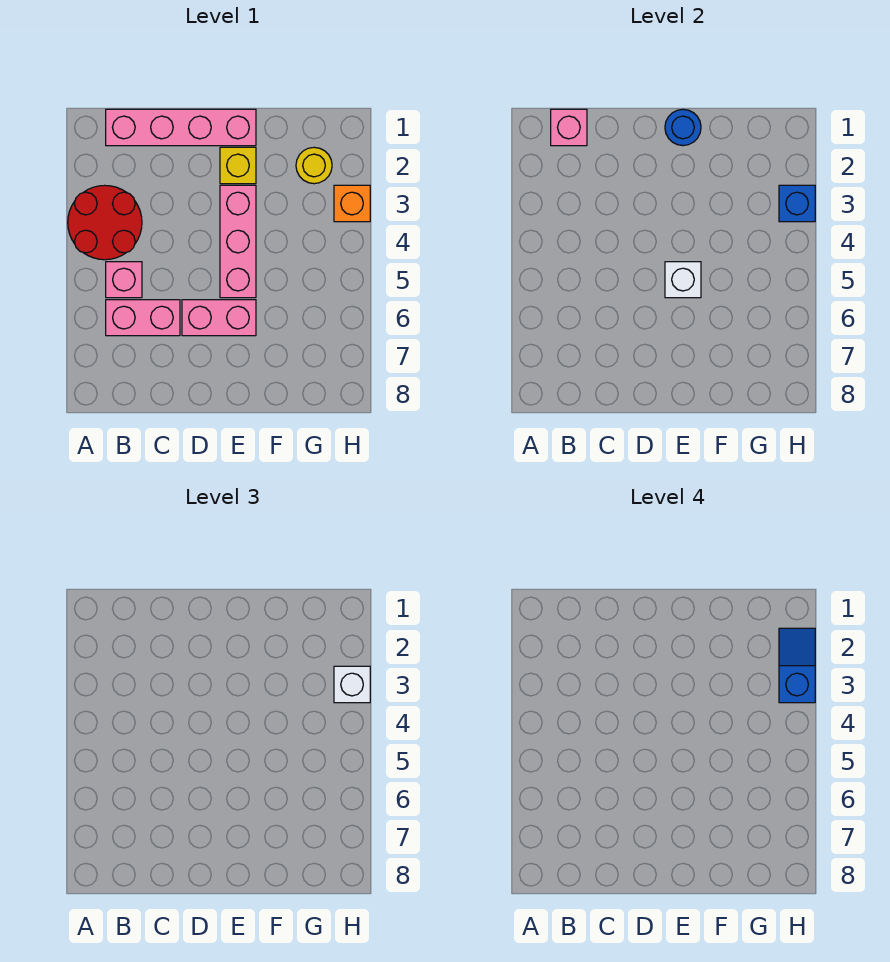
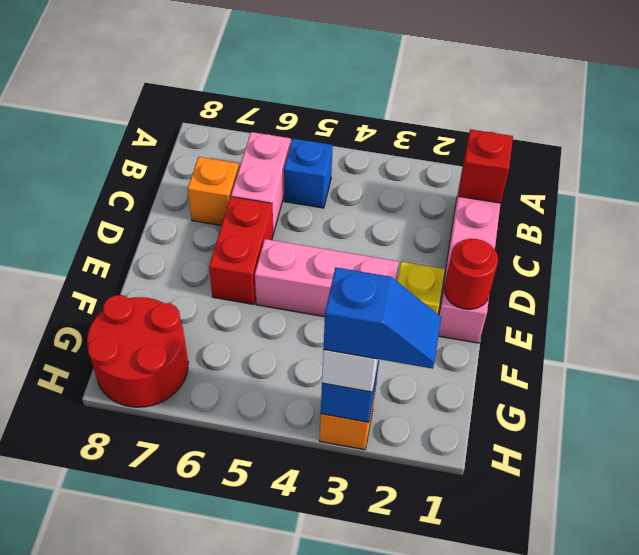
red round brick A3:B4 level 1 -> red round brick G7:H8 level 1
pink brick B1 level 2 -> red brick B1 level 2
pink brick B5 level 1 -> blue brick B5 level 1
none -> orange brick C7 level 1
pink brick D6:E6 level 1 -> red brick D6:E6 level 1
blue round brick E1 level 2 -> red round brick E1 level 2
white brick E5 level 2 -> none
yellow round brick G2 level 1 -> none

